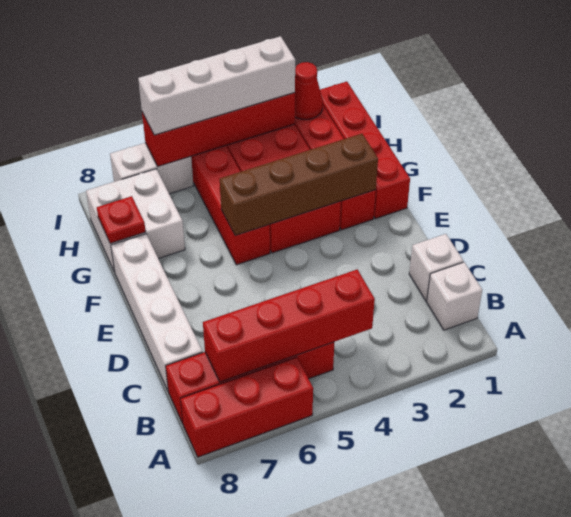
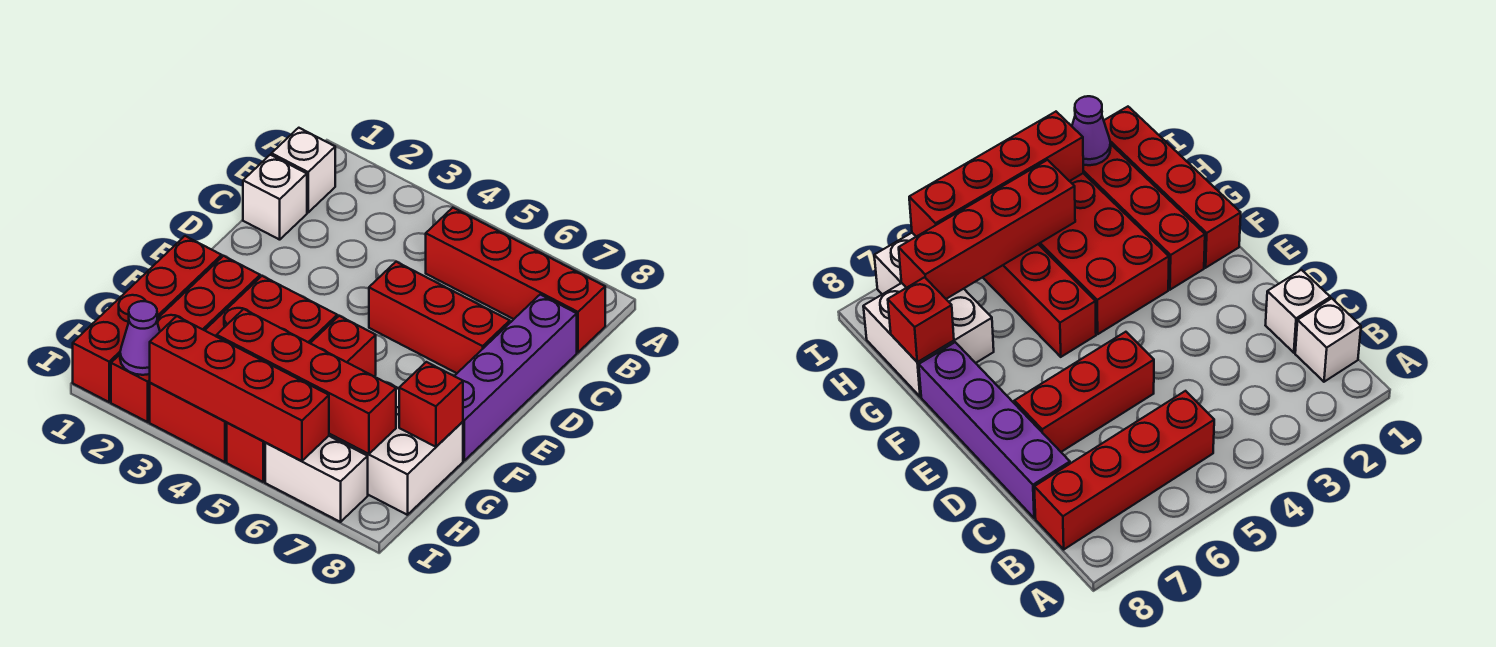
red brick A6:A8 level 1 -> red brick D5:D7 level 1
red brick B4:B7 level 2 -> red brick H4:H7 level 2
white brick C8:F8 level 1 -> purple brick C8:F8 level 1
brown brick F2:F5 level 2 -> none
red plate G8 level 2 -> red brick G8 level 2
red cone I2 level 2 -> purple cone I2 level 2
white brick I3:I6 level 3 -> none

